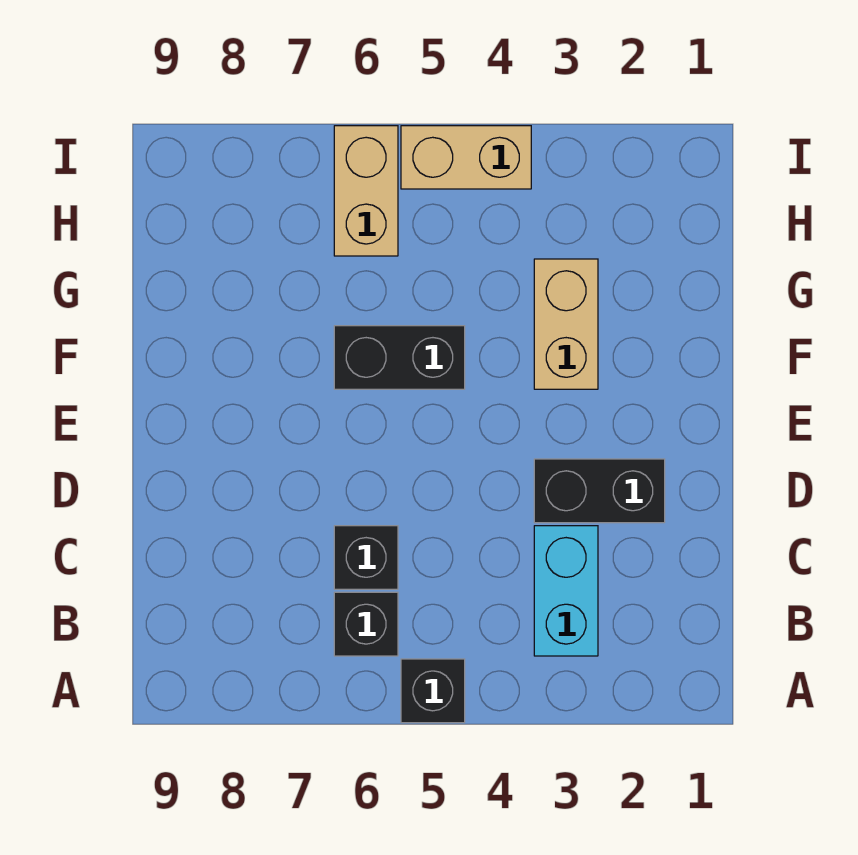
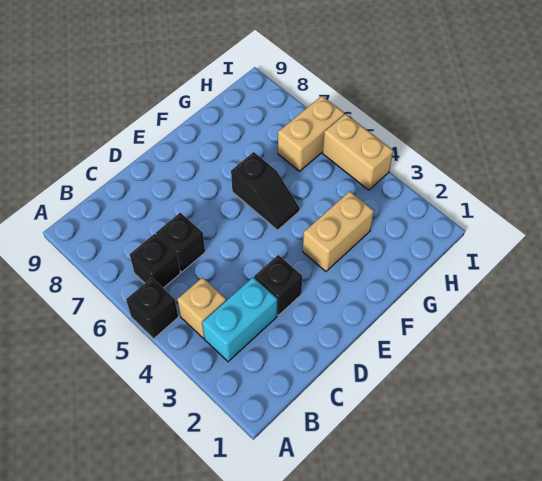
none -> tan brick B4 level 1
black brick D2:D3 level 1 -> black brick D3 level 1
black brick F5:F6 level 1 -> black slope F5:F6 level 1 top 6

